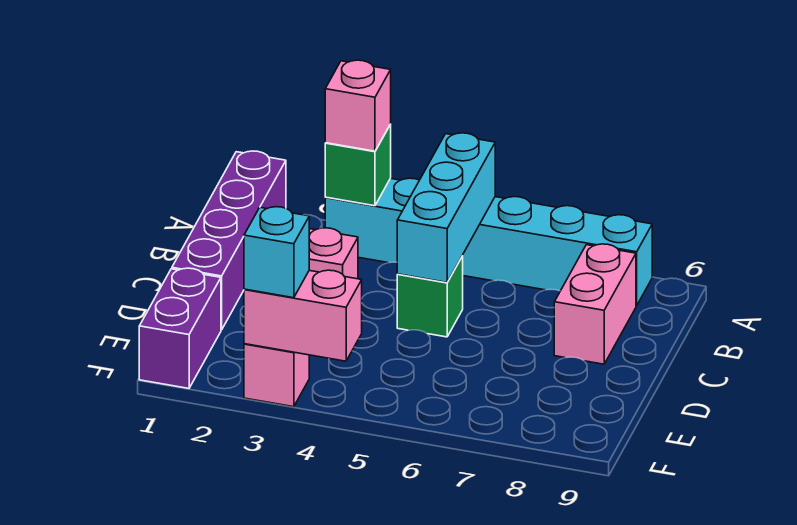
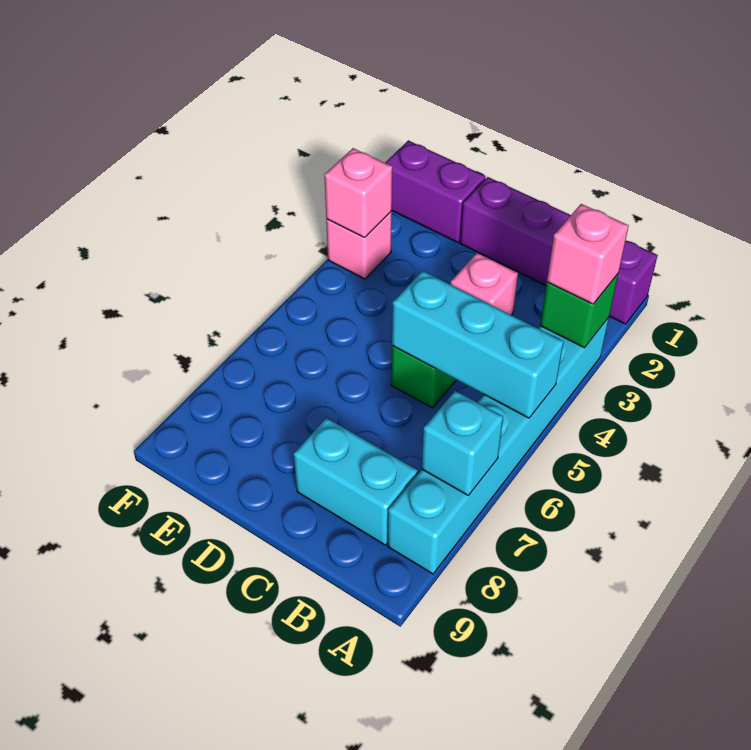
pink brick B8:C8 level 1 -> cyan brick B8:C8 level 1
pink brick F3:F4 level 2 -> pink brick F3 level 2
cyan brick F3 level 3 -> cyan brick A7 level 2

